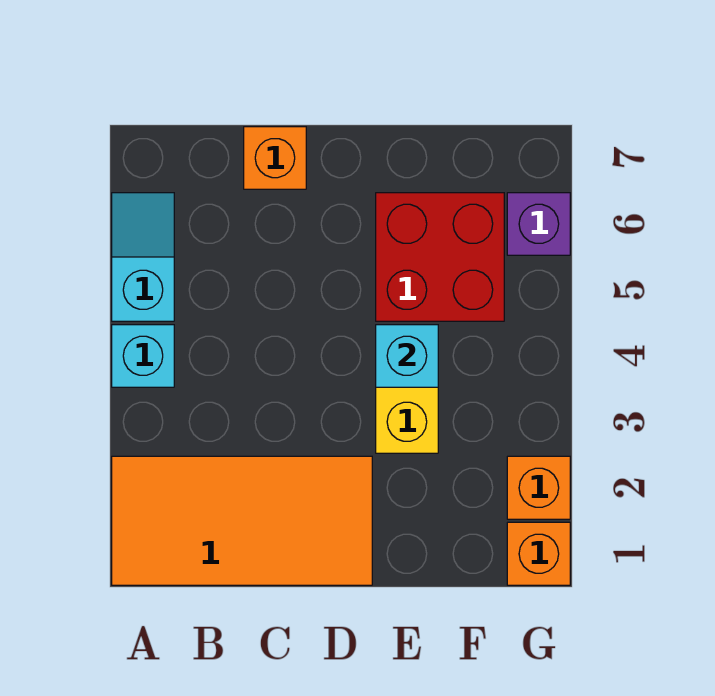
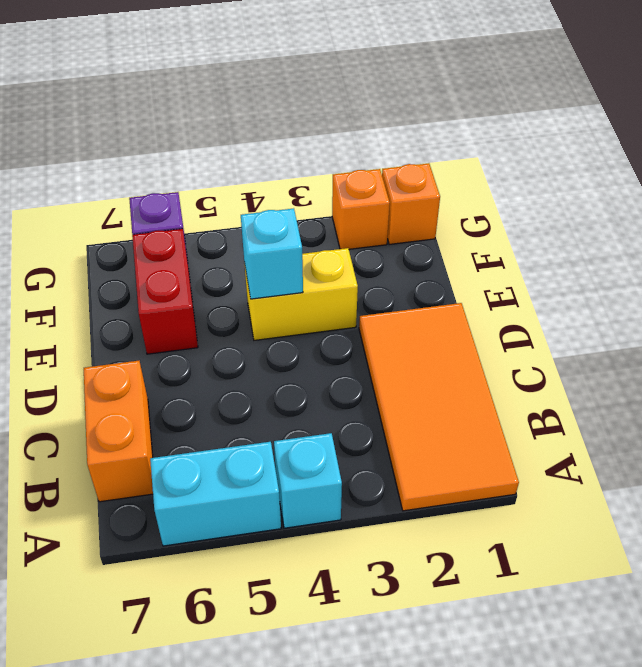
cyan slope A5:A6 level 1 top 5 -> cyan brick A5:A6 level 1
orange brick C7 level 1 -> orange brick B7:C7 level 1
red brick E5:F6 level 1 -> red brick E6:F6 level 1

